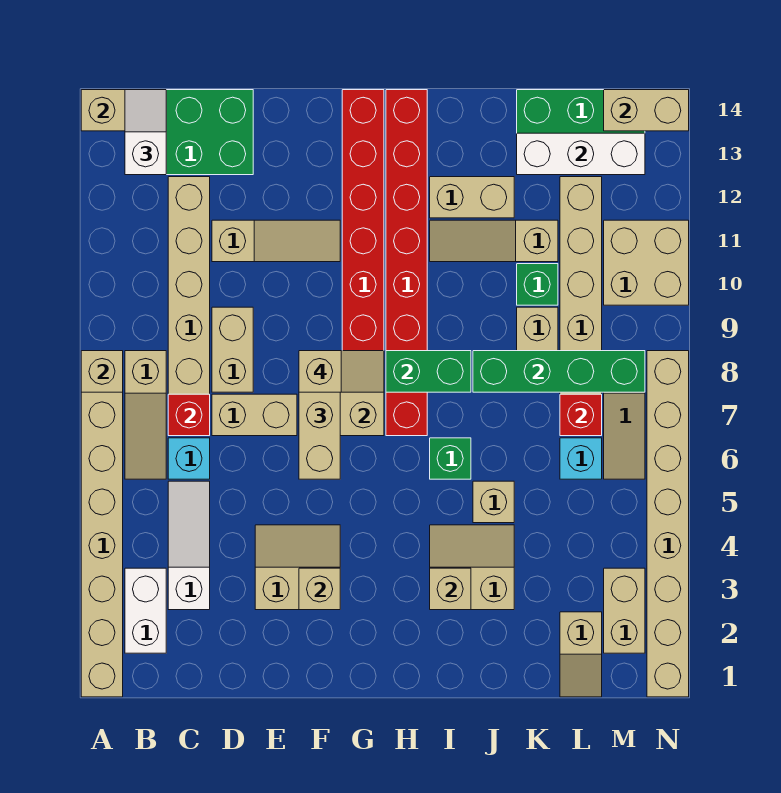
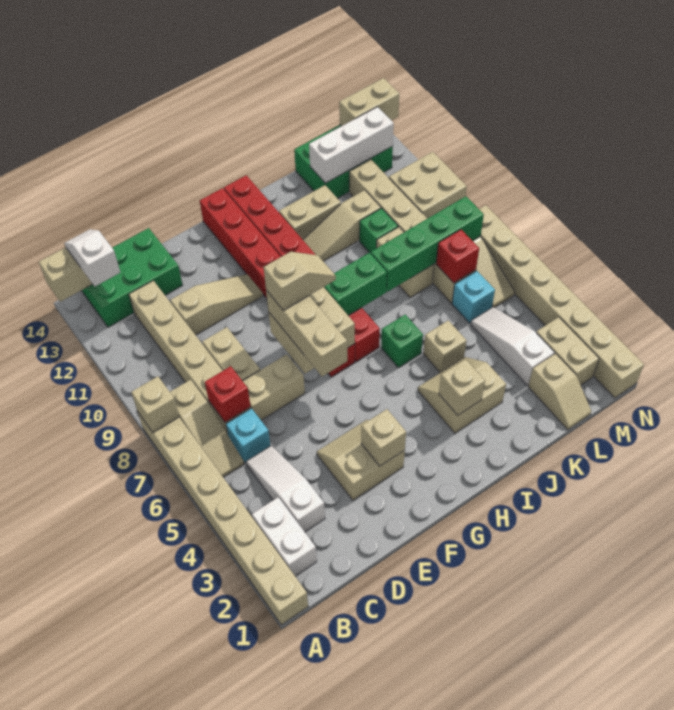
none -> white slope L3:L5 level 1 top 3

